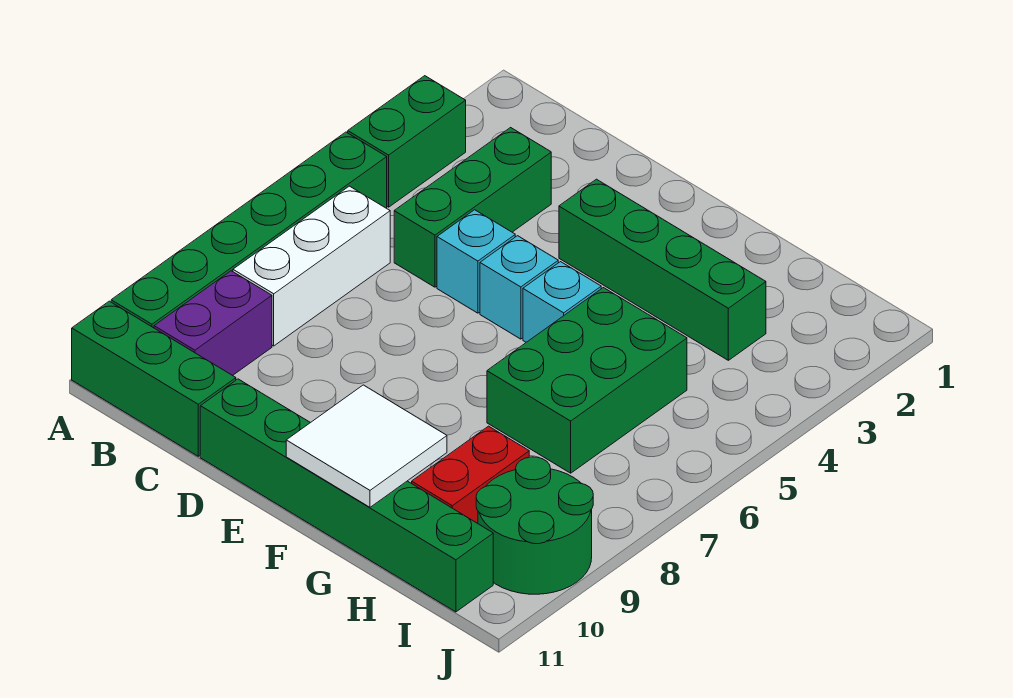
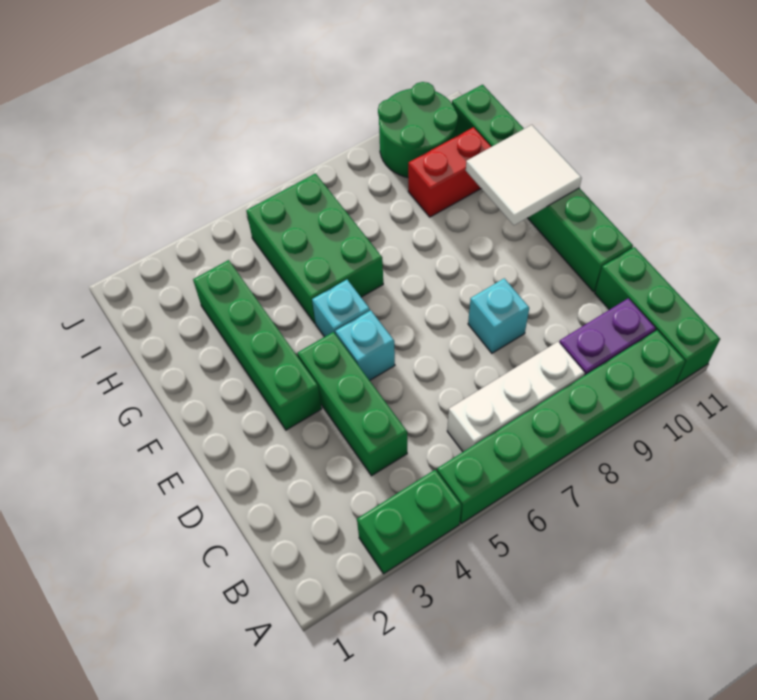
green brick C3:C5 level 1 -> green brick C4:E4 level 1
cyan brick D5 level 1 -> cyan brick D8 level 1
green brick G5:H7 level 1 -> green brick G5:I6 level 1

